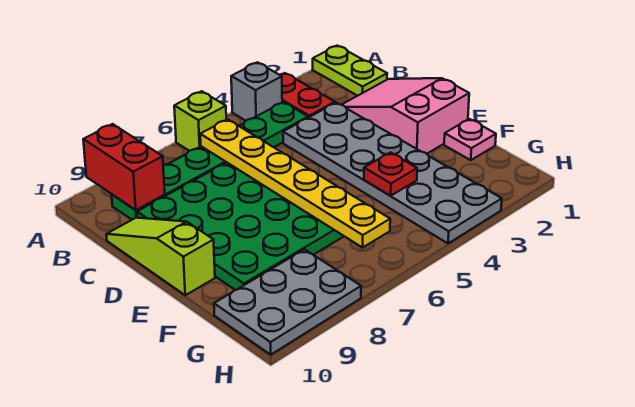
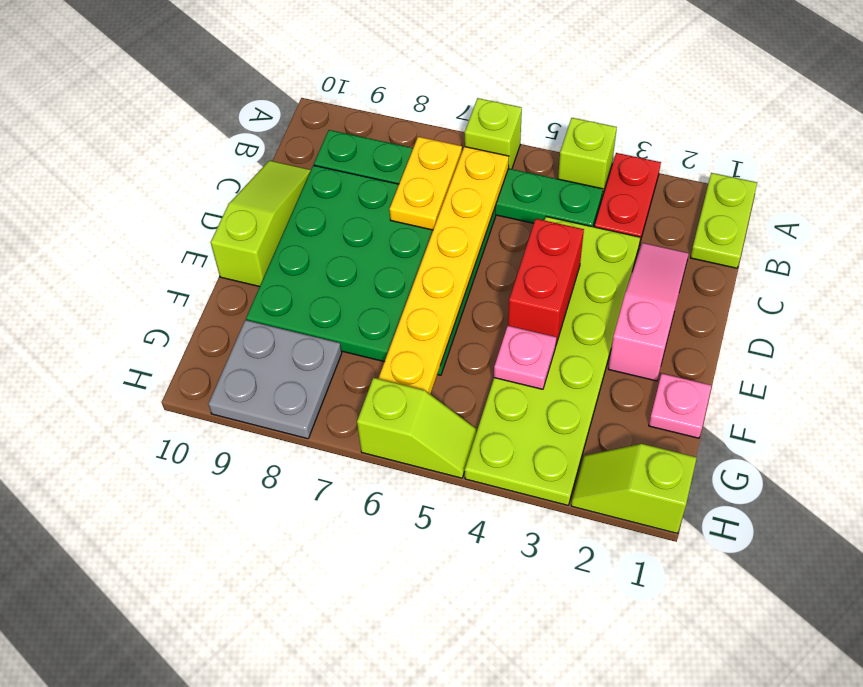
grey brick A4 level 1 -> lime brick A4 level 1
red brick A9:B9 level 2 -> red brick D4:E4 level 2
none -> yellow plate B7:C7 level 2
pink slope C1:E2 level 1 top E -> pink slope C2:E2 level 1 top E
grey plate C3:H4 level 1 -> lime plate C3:H4 level 1
red plate F4 level 2 -> pink plate F4 level 2
grey plate G8:H10 level 1 -> grey plate G8:H9 level 1
none -> lime slope H1:H2 level 1 top 1
none -> lime slope H5:H6 level 1 top 6

